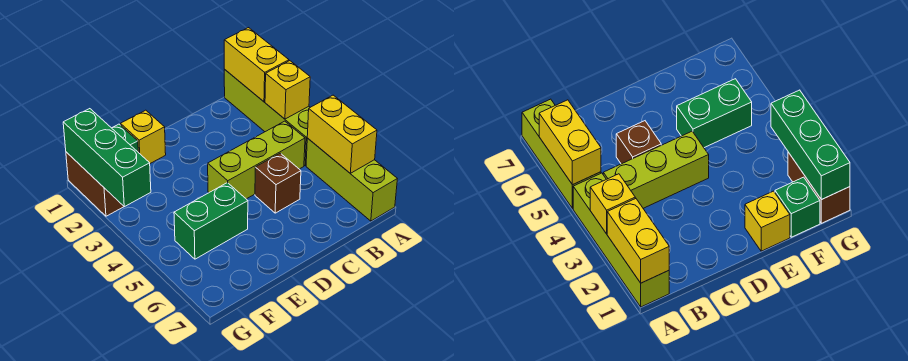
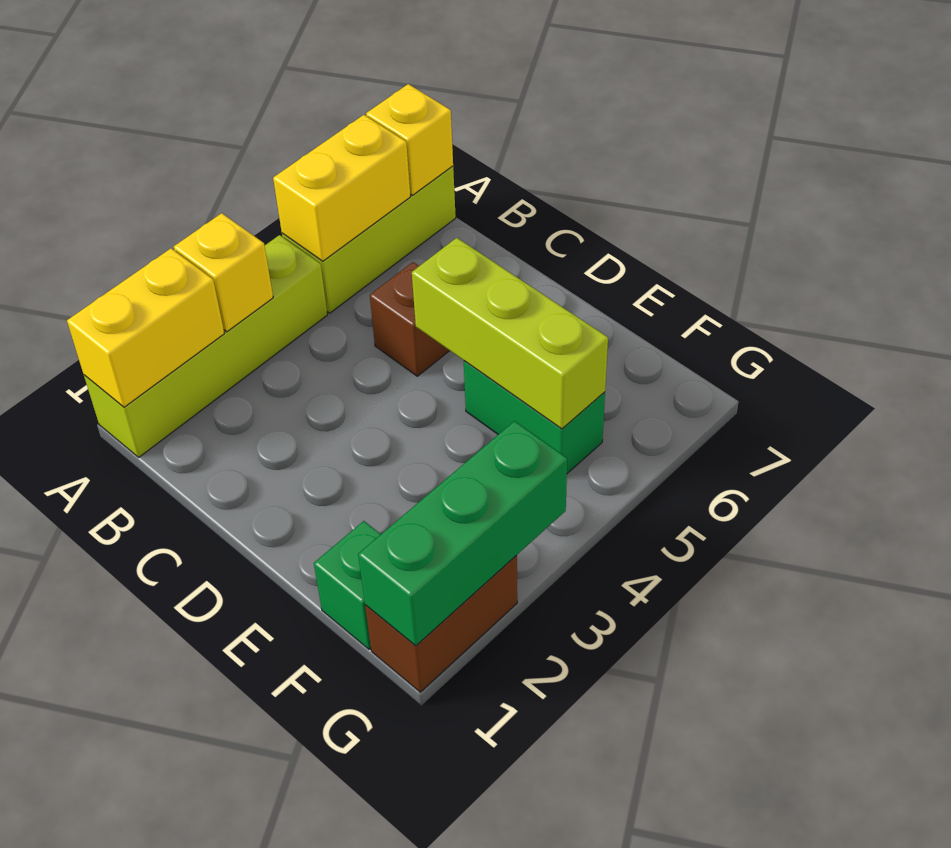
lime brick B4:D4 level 1 -> lime brick D5:F5 level 2
yellow brick E1 level 1 -> yellow brick A7 level 2

